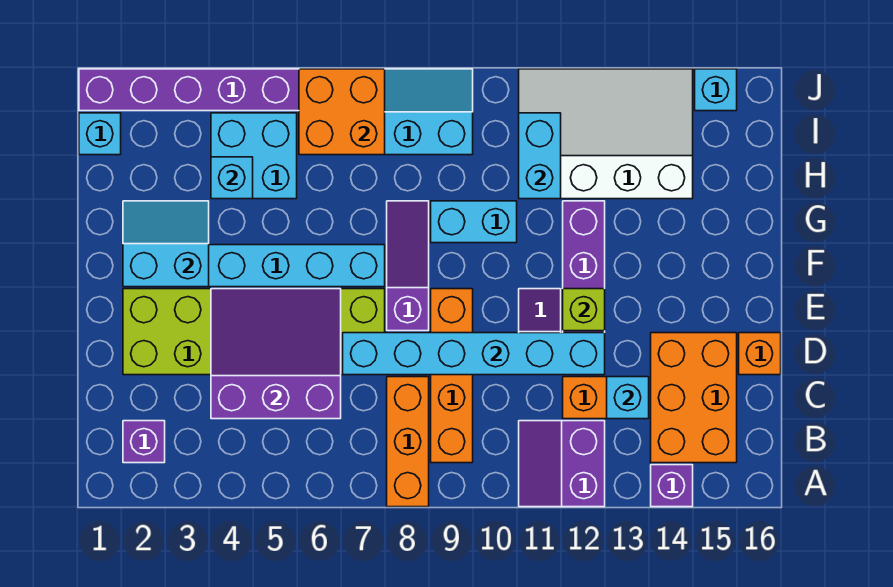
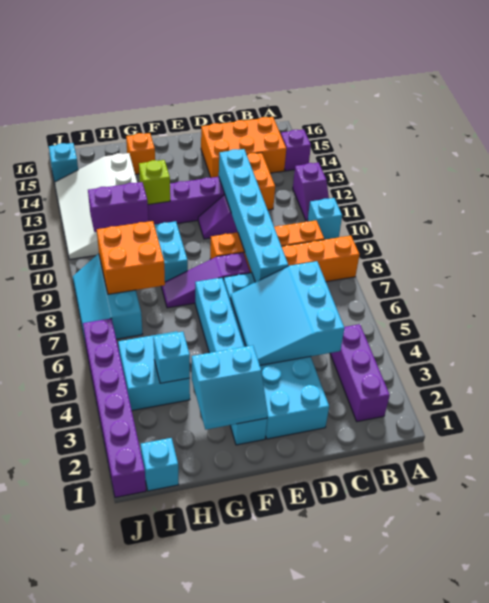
purple slope A11:B12 level 1 top 12 -> purple slope A11:A12 level 1 top 12
purple brick B2 level 1 -> purple brick B2:B4 level 1
purple slope C4:E6 level 2 top C -> cyan slope C4:E6 level 2 top C
cyan brick C13 level 2 -> cyan brick A10 level 1
lime brick D2:E7 level 1 -> cyan brick D2:E7 level 1
orange brick D16 level 1 -> orange brick G15 level 1
lime brick E12 level 2 -> lime brick G12 level 2
cyan slope F2:G3 level 2 top F -> cyan slope F2:G3 level 2 top 3
cyan brick H11:I11 level 2 -> purple brick H11:I11 level 2
orange brick I6:J7 level 2 -> orange brick H8:I9 level 2

